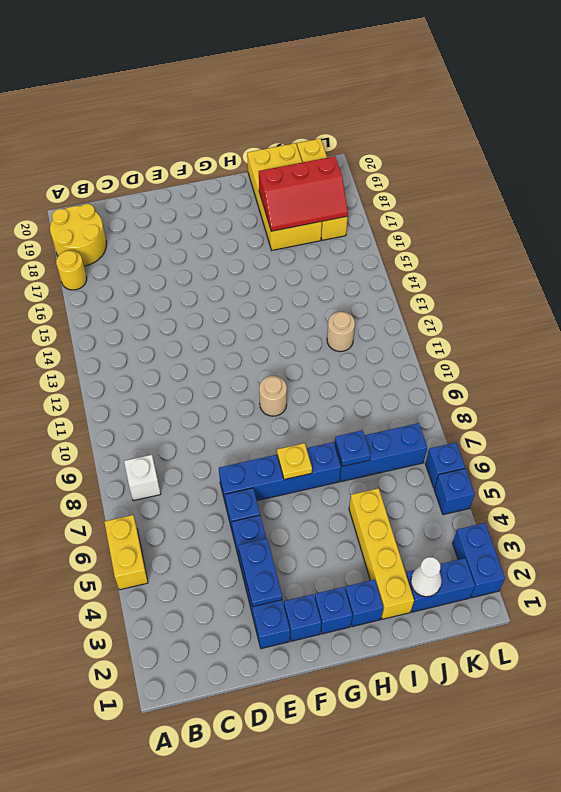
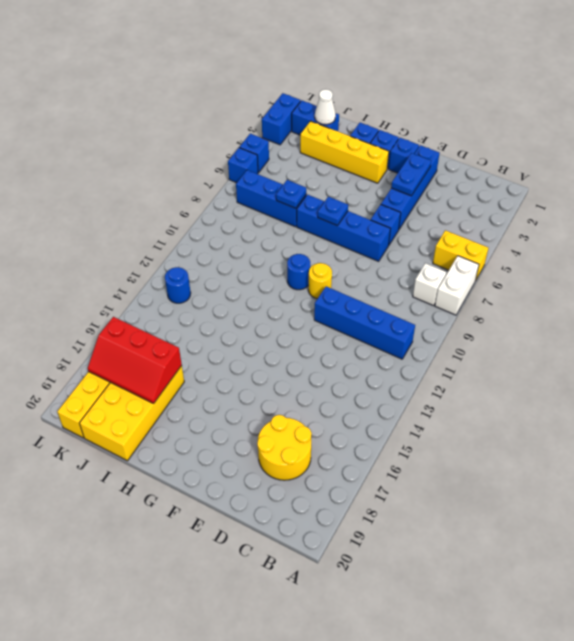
yellow brick A5:A6 level 1 -> yellow brick A6:B6 level 1
none -> white brick A7:A8 level 1
yellow round brick A17 level 1 -> yellow round brick F10 level 1
yellow round brick A18:B19 level 1 -> yellow round brick C17:D18 level 1
none -> blue brick B11:E11 level 1
yellow plate G7 level 2 -> blue plate G7 level 2
tan round brick G10 level 1 -> blue round brick G10 level 1
yellow brick I2:I5 level 1 -> yellow brick G3:J3 level 1
red slope I17:K18 level 2 top 18 -> red slope I17:K18 level 2 top 17
tan round brick J12 level 1 -> none
none -> blue round brick K13 level 1

